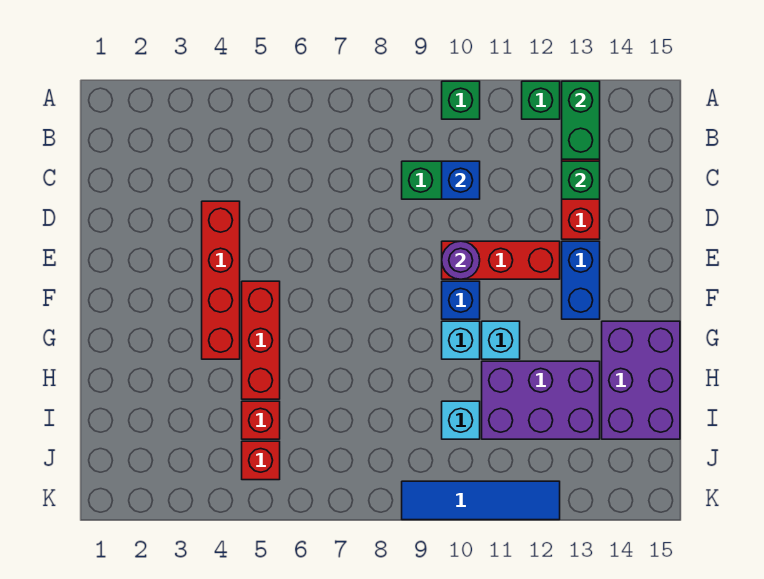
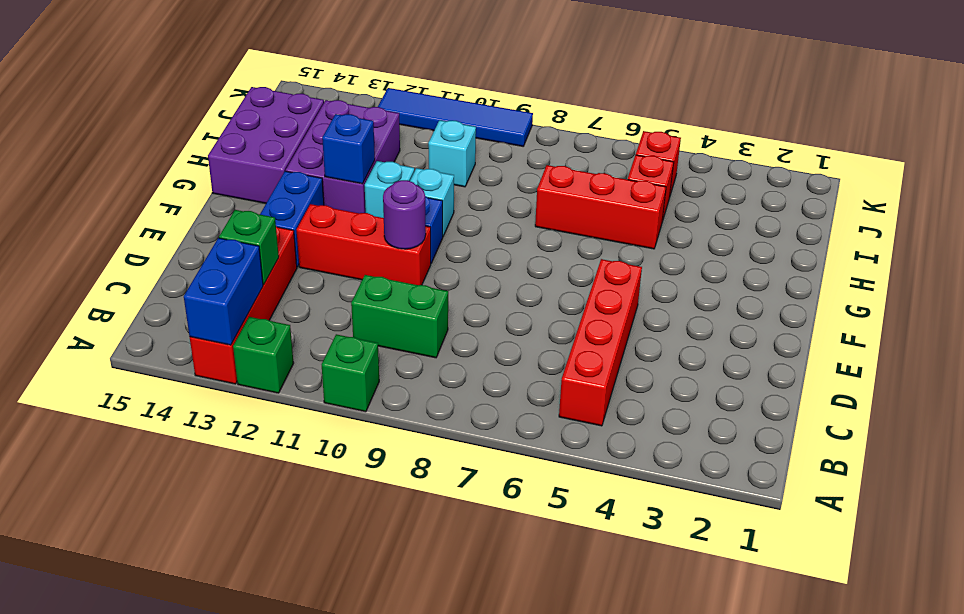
green brick A13:B13 level 2 -> blue brick A13:B13 level 2
blue brick C10 level 2 -> blue brick G12 level 2
red brick D4:G4 level 1 -> red brick B5:E5 level 1
red brick F5:H5 level 1 -> red brick H5:H7 level 1
purple brick H11:I13 level 1 -> purple brick G12:I13 level 1

